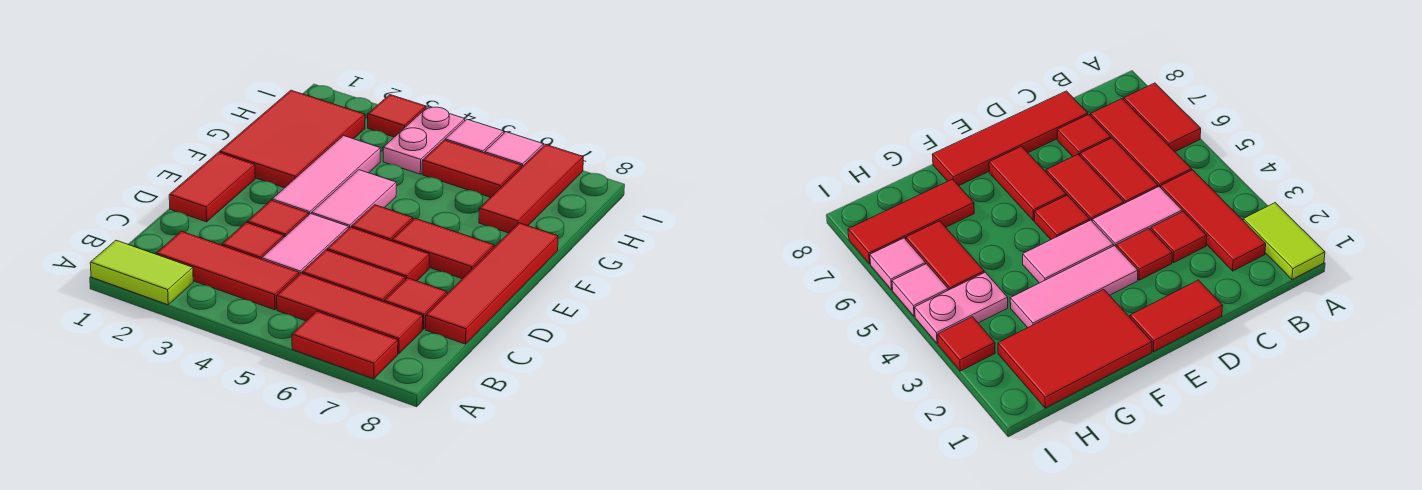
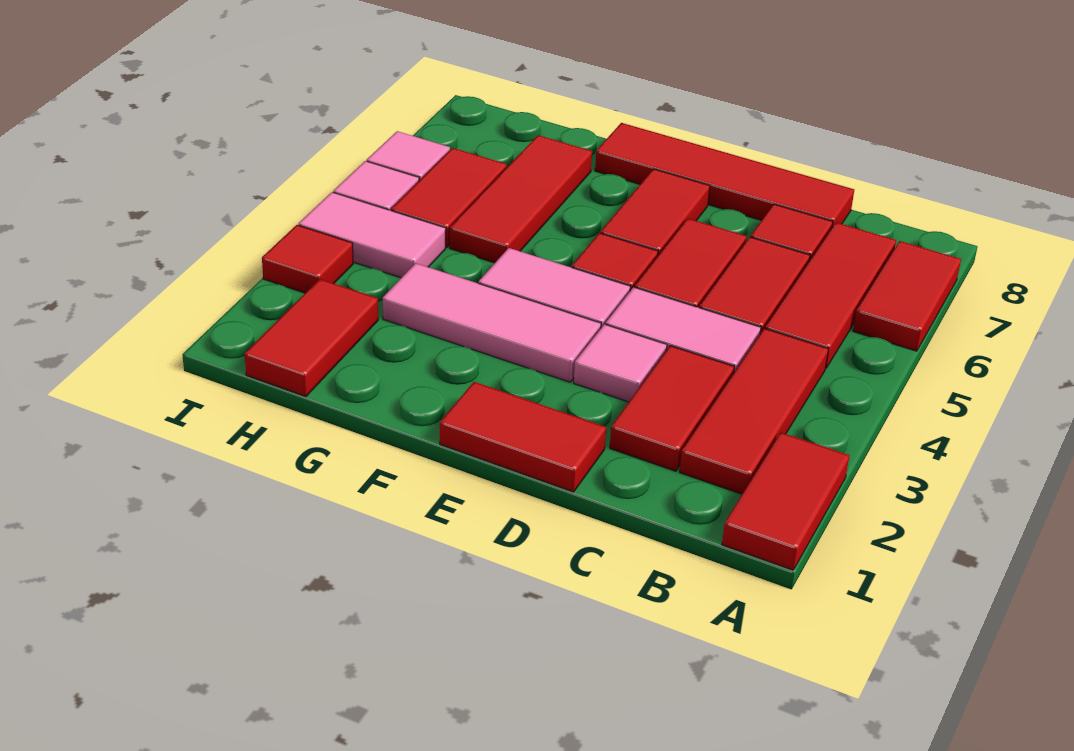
lime tile A1:A2 level 1 -> red tile A1:A2 level 1
red tile C3 level 1 -> red tile C2:C3 level 1
red tile D3 level 1 -> pink tile D3 level 1
red tile F1:H2 level 1 -> red tile H1:H2 level 1
red tile G7:I7 level 1 -> red tile G5:G7 level 1
pink plate H4:I4 level 1 -> pink tile H4:I4 level 1

